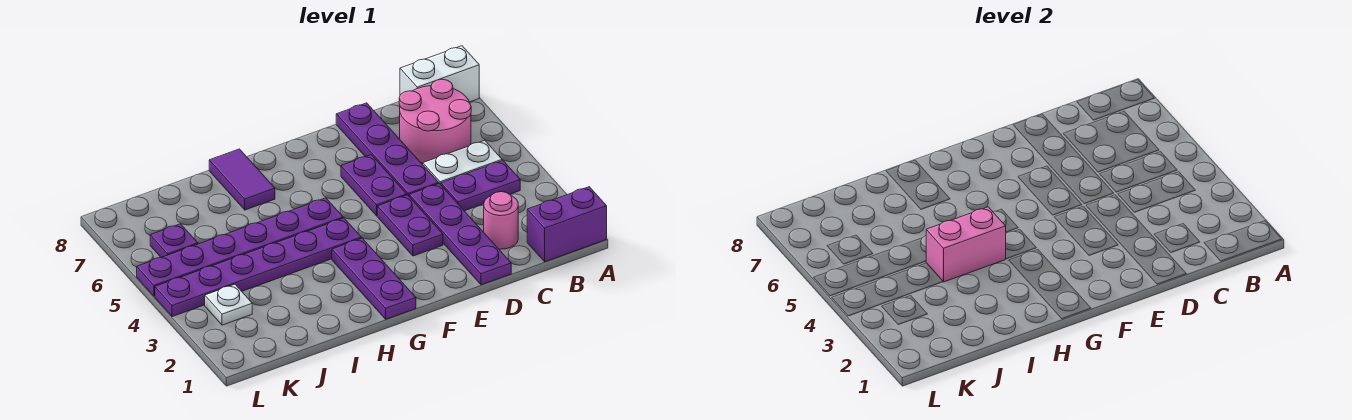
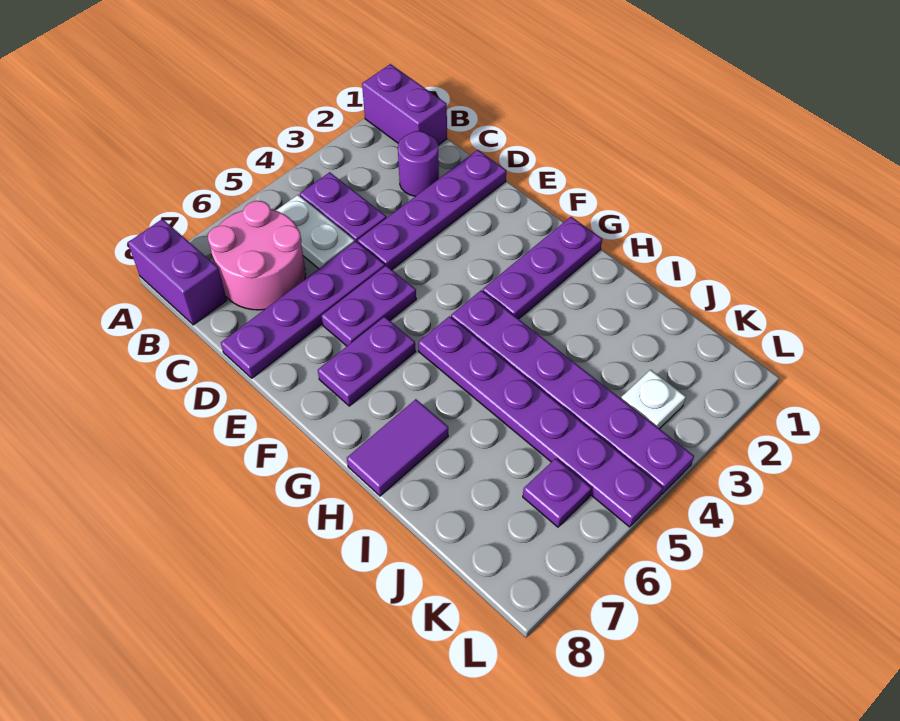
white brick A8:B8 level 1 -> purple brick A8:B8 level 1
pink round brick C2 level 1 -> purple round brick C2 level 1
purple plate E3:E4 level 1 -> purple plate F6:F7 level 1
pink brick H4:I4 level 2 -> none

